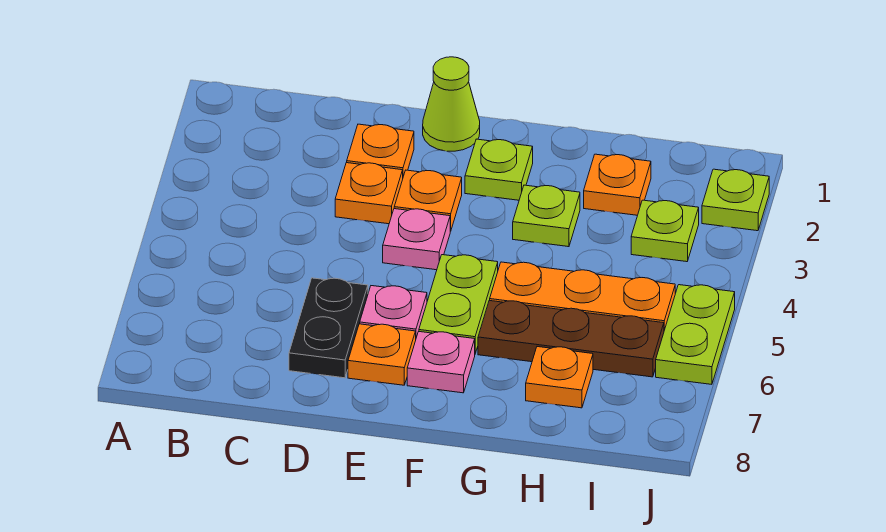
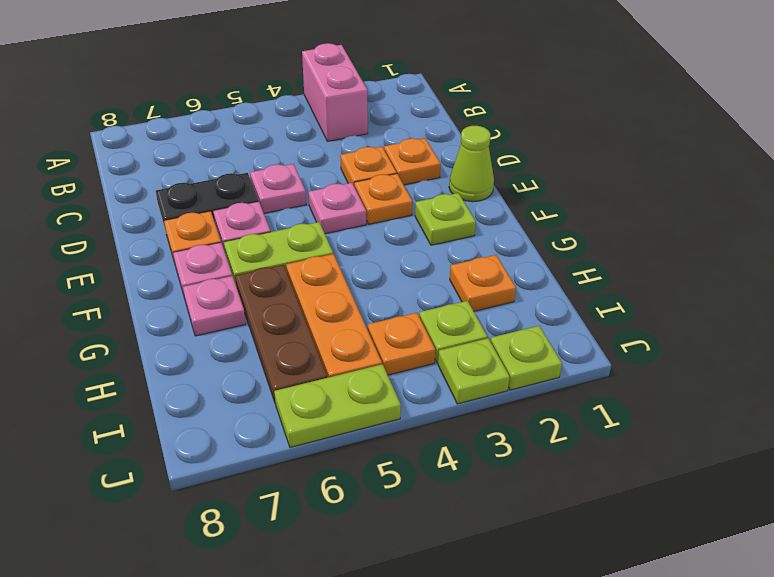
none -> pink brick A3:B3 level 1
none -> pink plate D5 level 1
lime plate G3 level 1 -> lime plate J3 level 1
none -> pink plate G7 level 1
orange plate H7 level 1 -> orange plate I4 level 1

